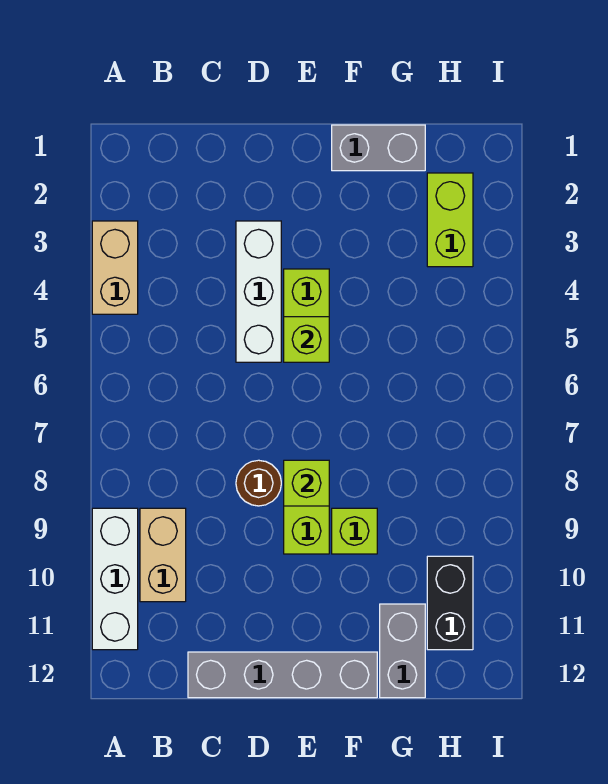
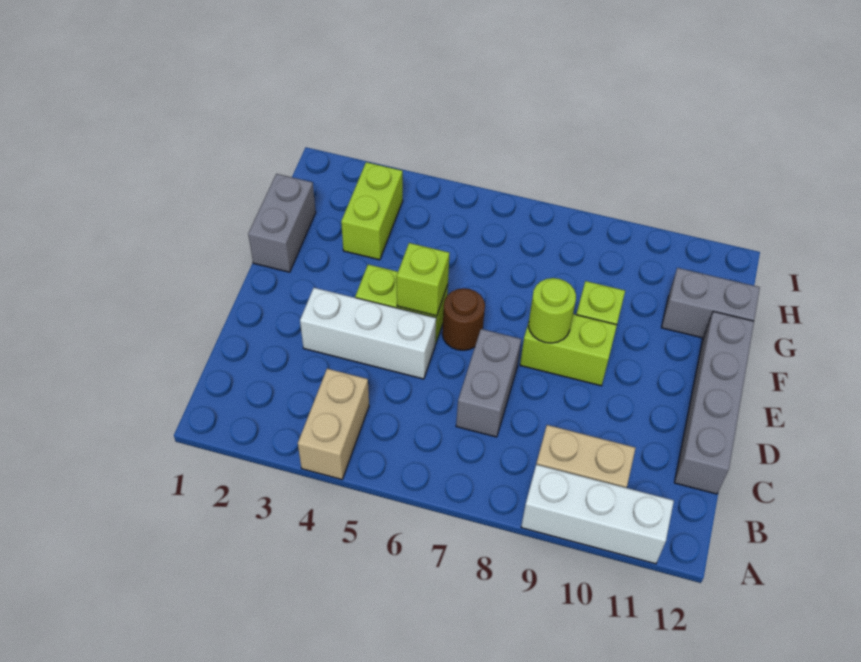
tan brick A3:A4 level 1 -> tan brick A4:B4 level 1
none -> grey brick C7:D7 level 1
brown round brick D8 level 1 -> brown round brick E6 level 1
lime brick E8 level 2 -> lime round brick E8 level 2
lime brick H2:H3 level 1 -> lime brick G3:H3 level 1
black brick H10:H11 level 1 -> none

